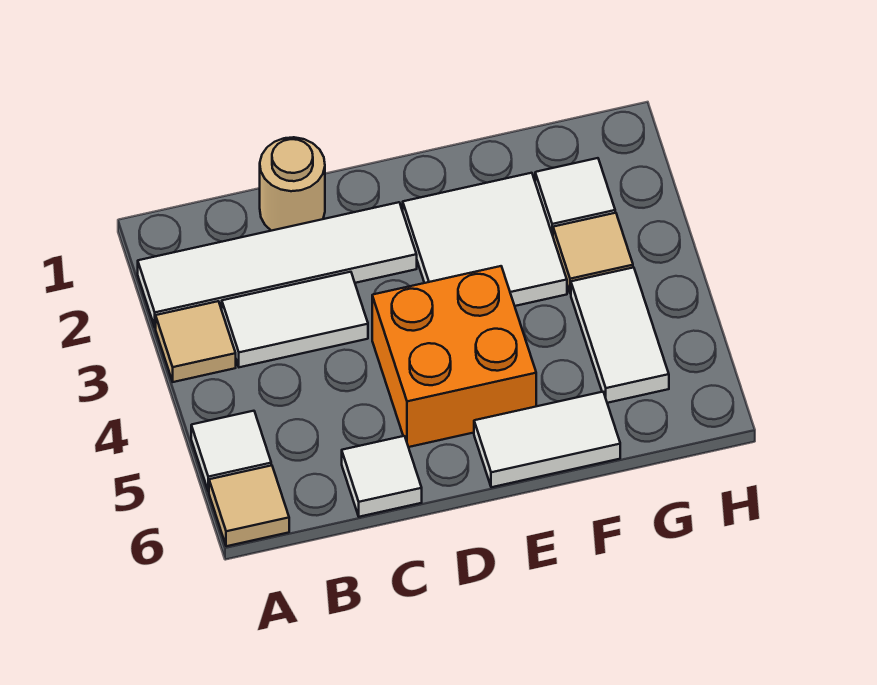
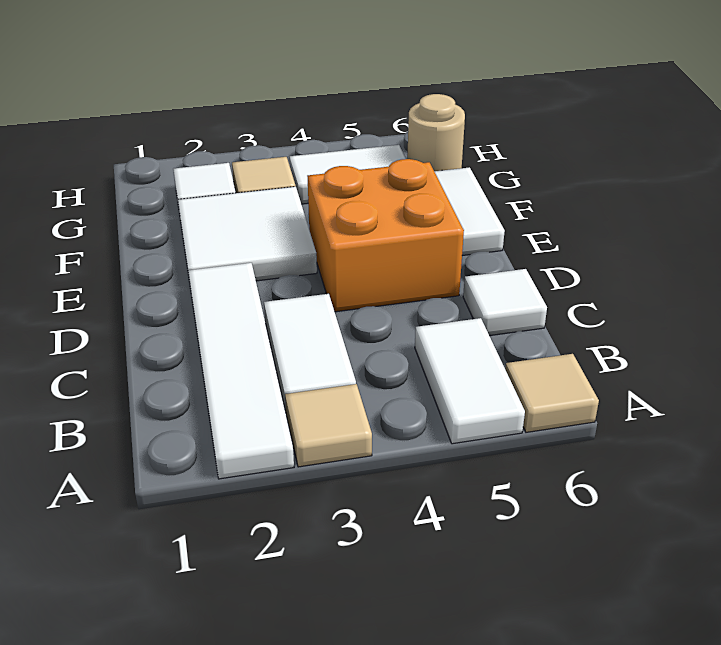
white tile A5 level 1 -> white tile A5:B5 level 1
tan round brick C1 level 1 -> tan round brick G6 level 1

